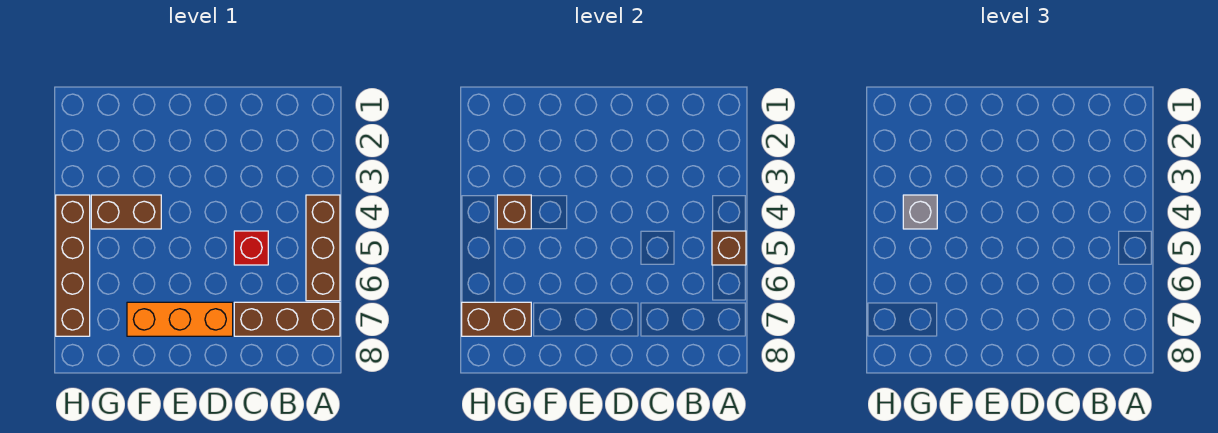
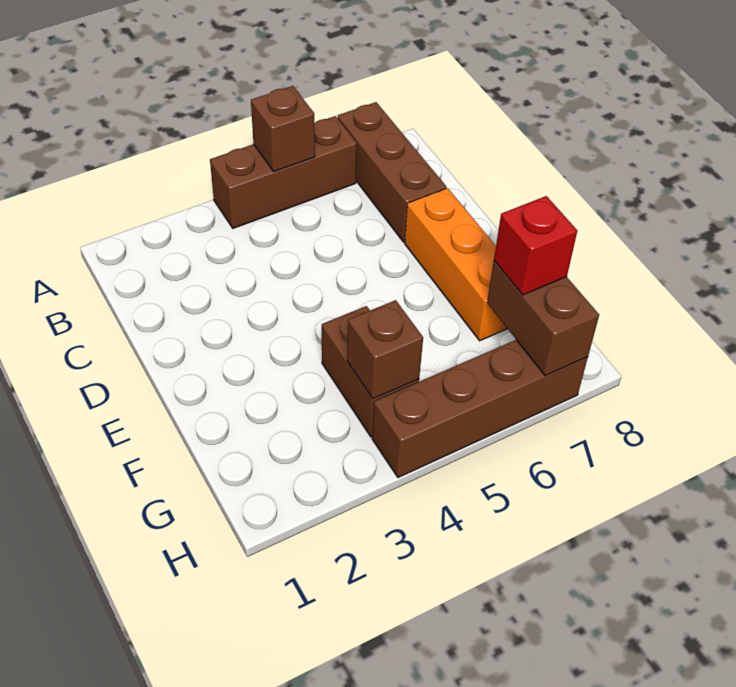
red brick C5 level 1 -> red brick G7 level 3
grey brick G4 level 3 -> none

